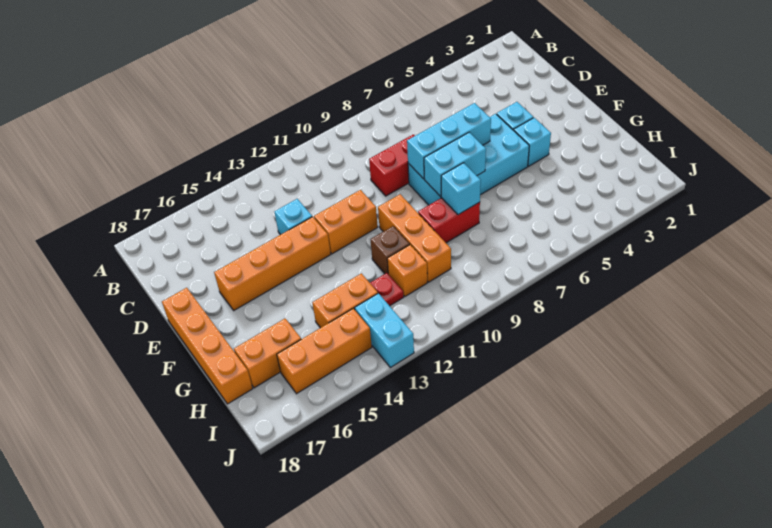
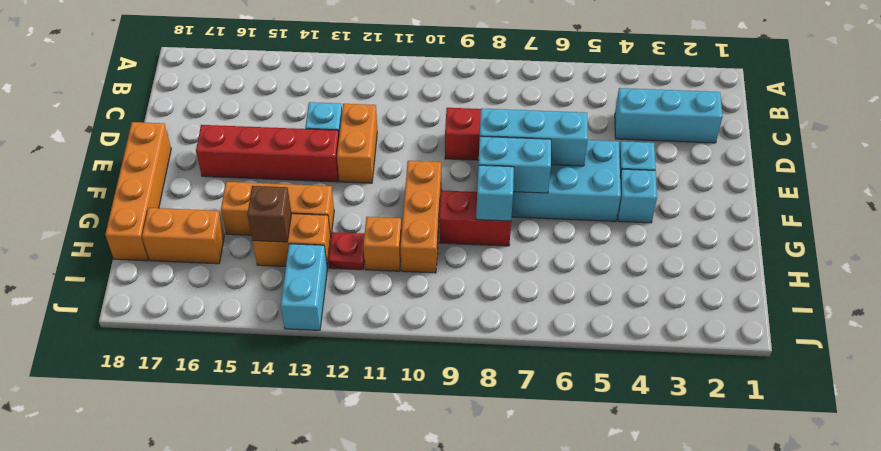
none -> cyan brick C2:C4 level 1
orange brick E11:E12 level 1 -> orange brick D12:E12 level 1
orange brick E13:E16 level 1 -> red brick E13:E16 level 1
brown brick G11 level 1 -> brown brick H14 level 2
orange brick I14:I16 level 1 -> orange brick G13:G15 level 1

